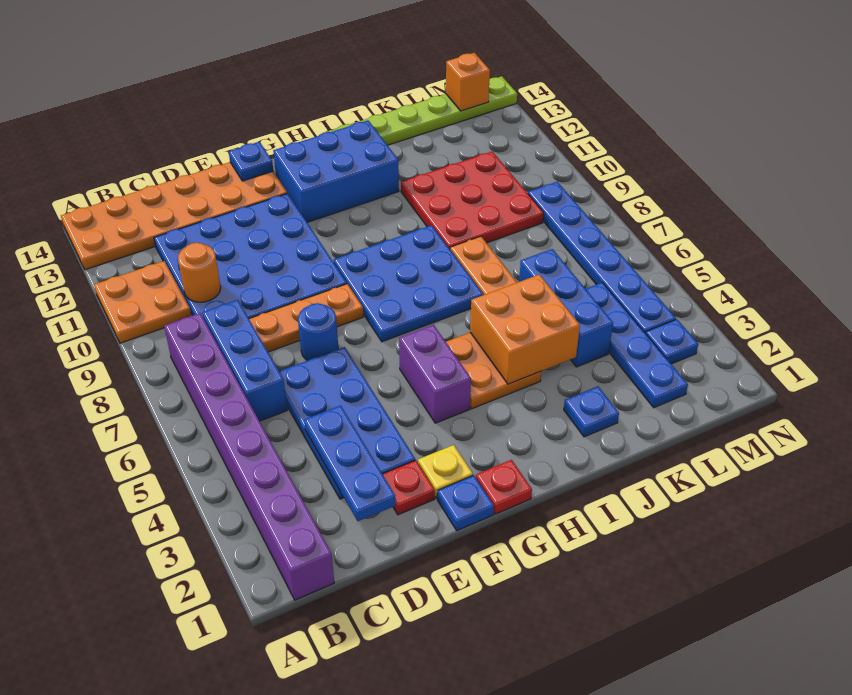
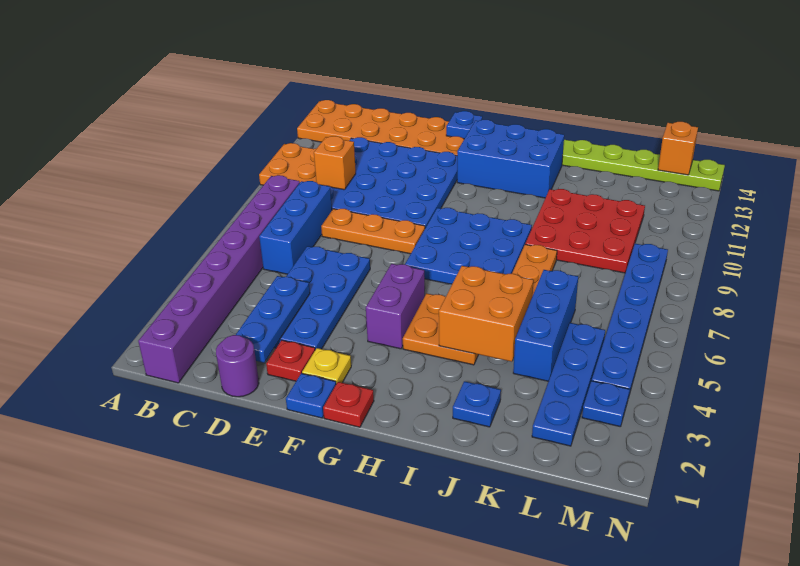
orange round brick C10 level 2 -> orange brick C10 level 2
none -> purple round brick D1 level 1
blue round brick E7 level 1 -> none

